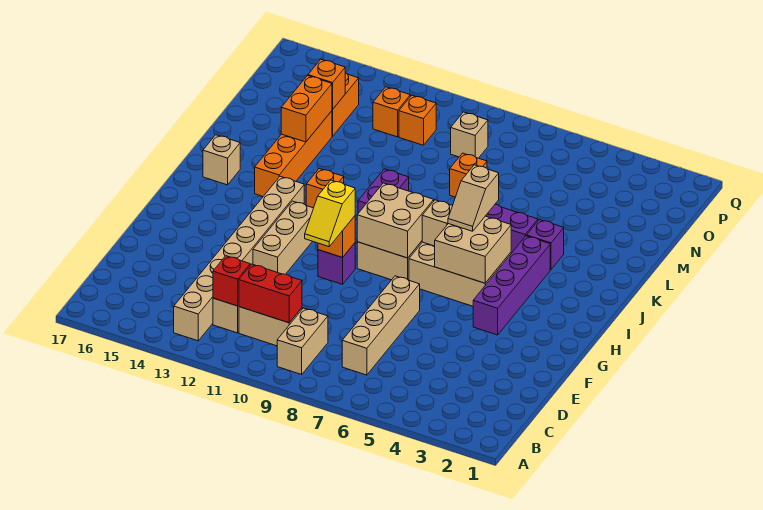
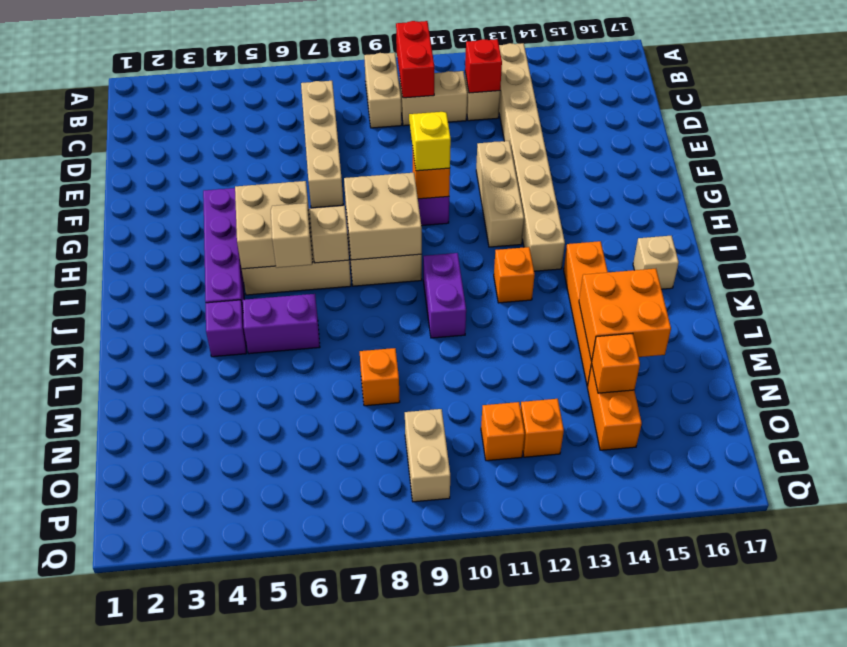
red brick C10:C11 level 2 -> red brick B10:C10 level 2
orange brick L14:M14 level 2 -> orange brick L14:M15 level 2
tan brick O9 level 1 -> tan brick O9:P9 level 1

